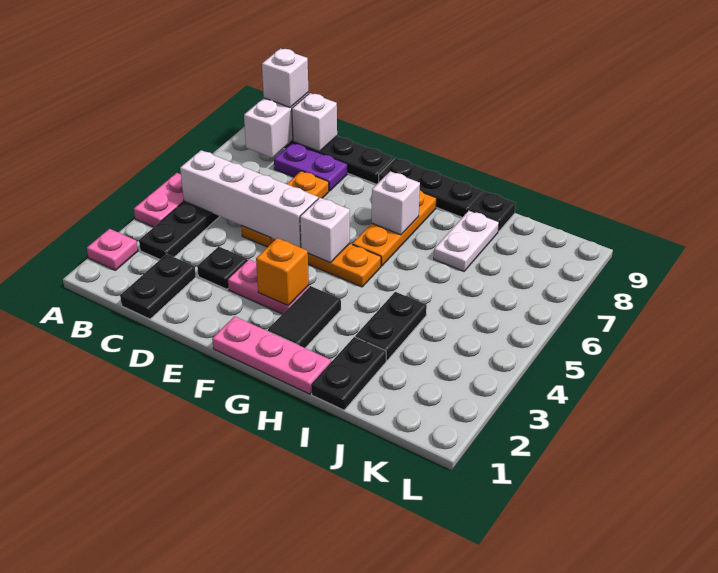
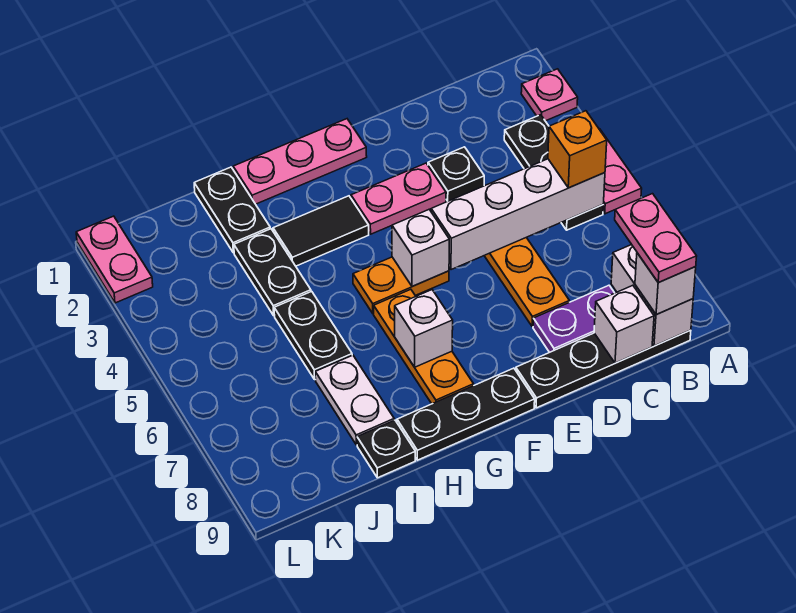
none -> pink plate B8:B9 level 4
black plate C1:C2 level 1 -> black plate I5:I6 level 1
orange brick F3 level 2 -> orange brick B5 level 3
black tile G2:G3 level 1 -> black tile G3:H3 level 1
none -> pink plate L1:L2 level 1

